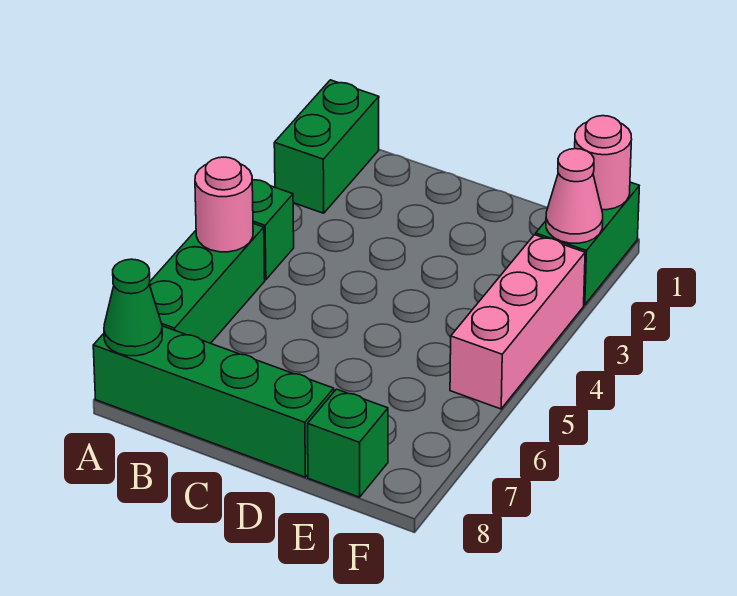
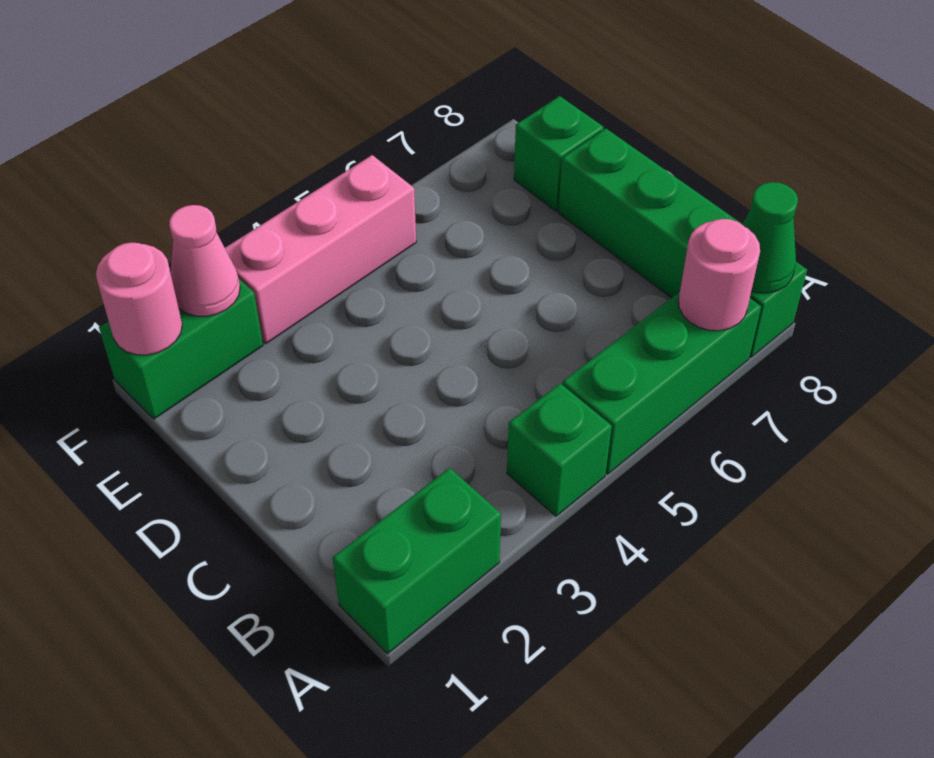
pink round brick A5 level 2 -> pink round brick A7 level 2

